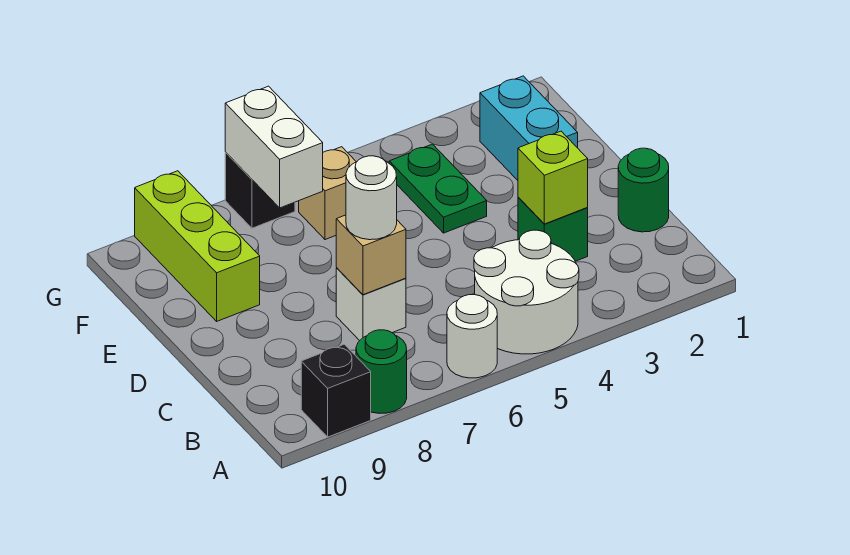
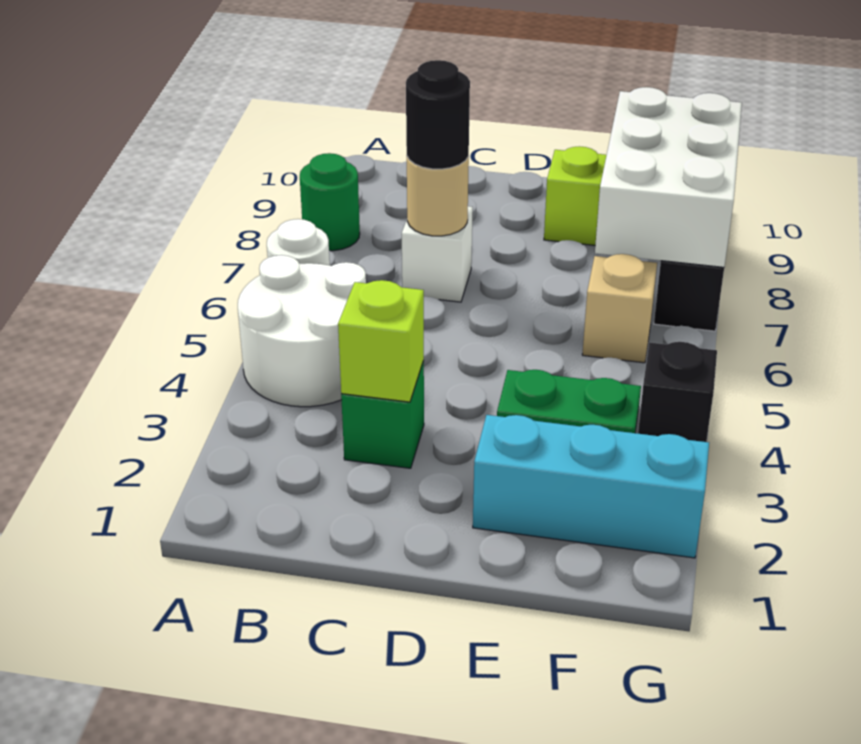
black brick A9 level 1 -> black brick G4 level 1
green round brick C1 level 1 -> none
tan brick C7 level 2 -> tan round brick C7 level 2
white round brick C7 level 3 -> black round brick C7 level 3
cyan brick E2:F2 level 1 -> cyan brick E2:G2 level 1
white brick F7:G7 level 2 -> white brick F7:G9 level 2

